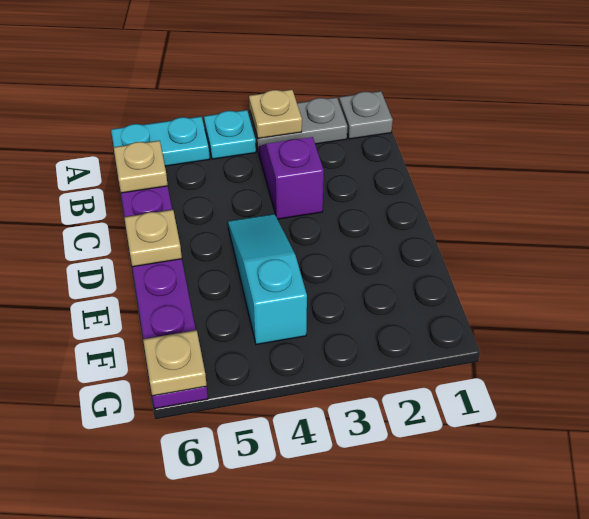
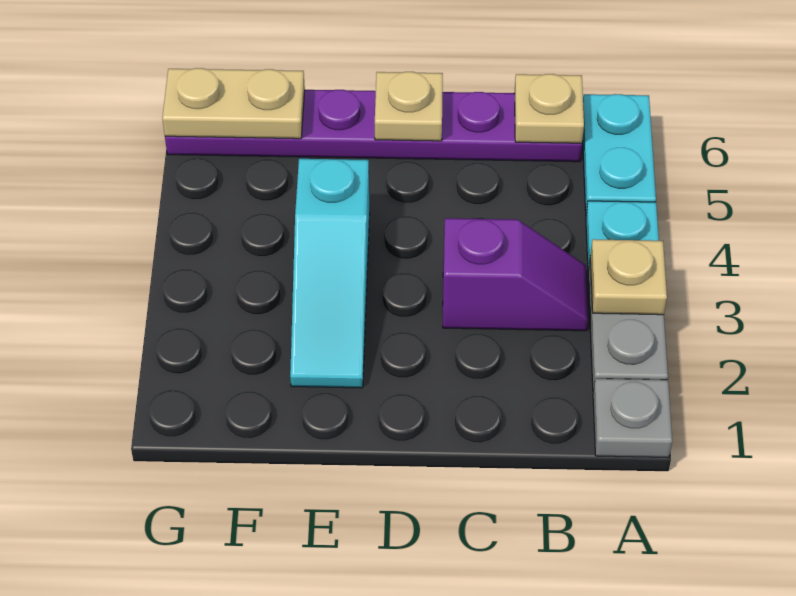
cyan slope D4:F4 level 1 top F -> cyan slope E2:E4 level 1 top 4
tan plate G6 level 2 -> tan plate F6:G6 level 2

